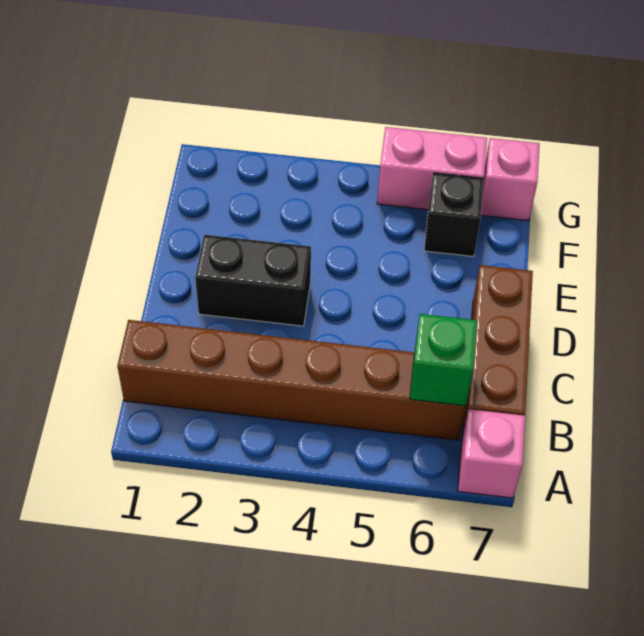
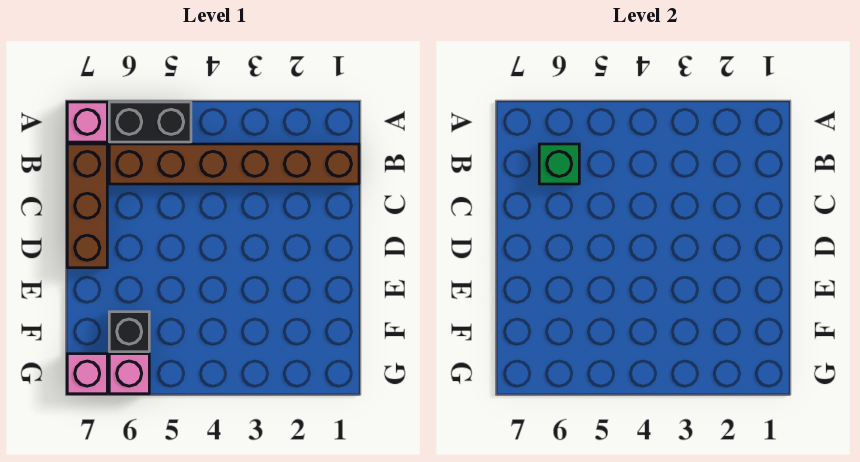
black brick D2:D3 level 1 -> black brick A5:A6 level 1
pink brick G5:G6 level 1 -> pink brick G6 level 1

